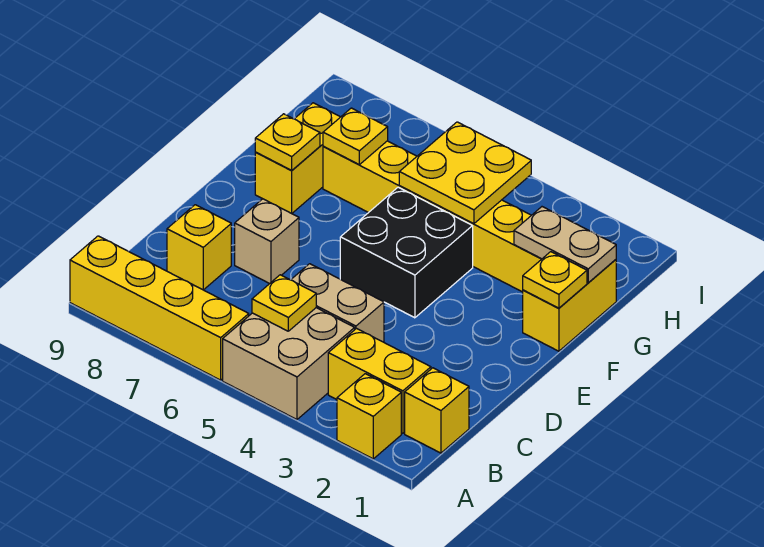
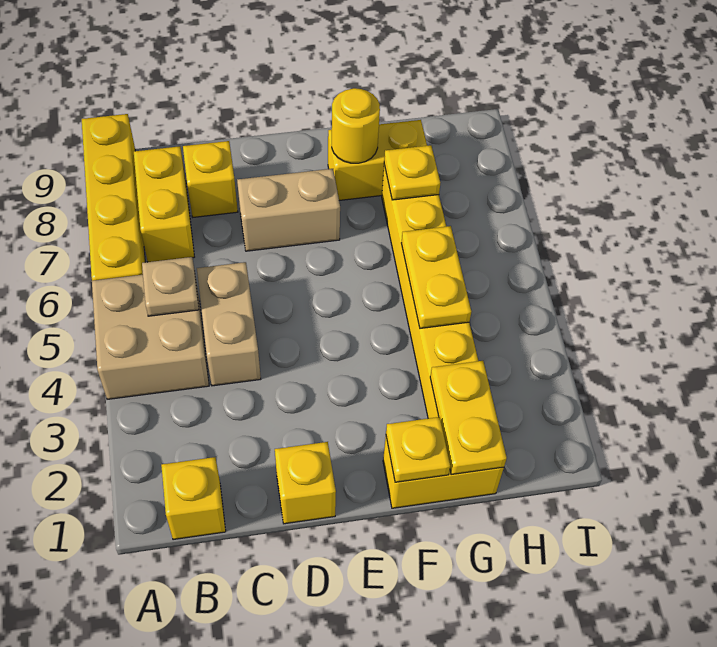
yellow brick A2 level 1 -> yellow brick D1 level 1
yellow brick B2:B3 level 1 -> yellow brick B7:B8 level 1
yellow plate B5 level 2 -> tan plate B5 level 2
tan brick D7 level 1 -> tan brick D7:E7 level 1
black brick E4:F5 level 1 -> none
yellow plate F8 level 2 -> yellow round brick F8 level 2
tan plate G1:G2 level 2 -> yellow plate G1:G2 level 2
yellow plate G4:H5 level 2 -> yellow plate G4:G5 level 2

